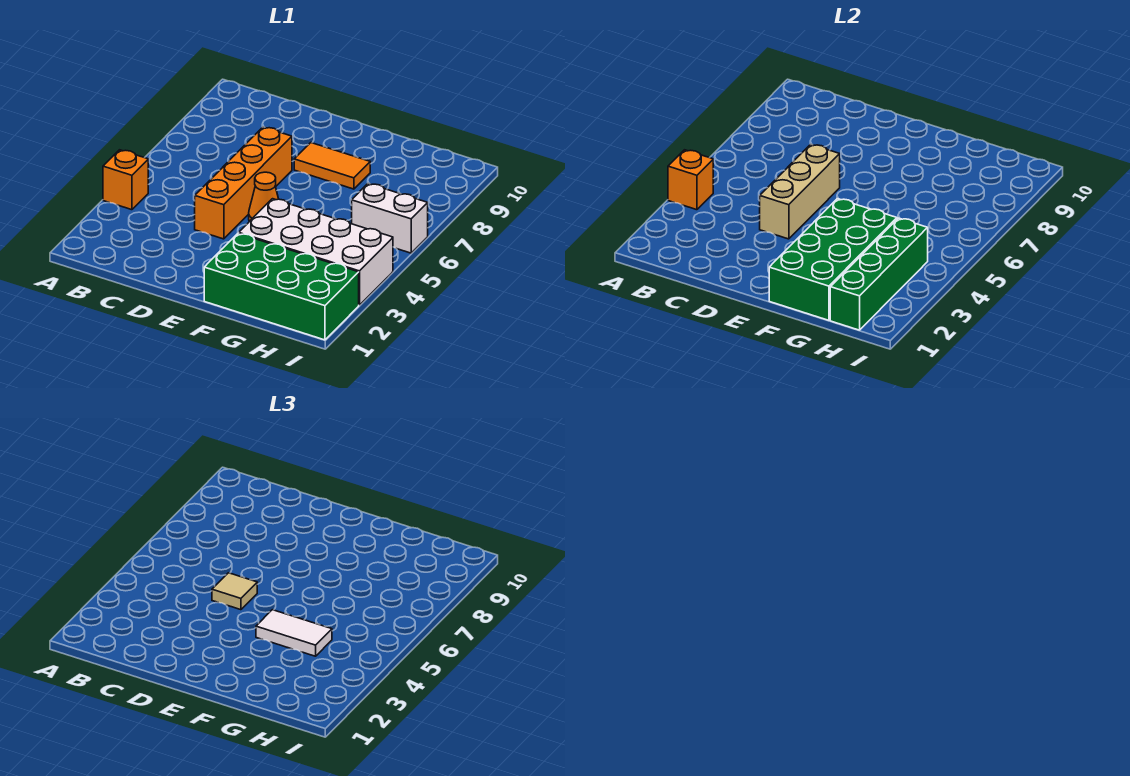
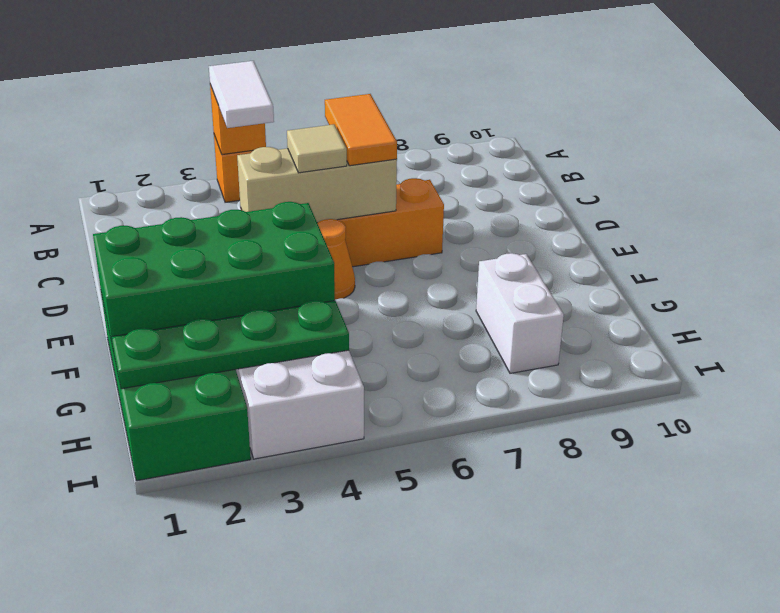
orange tile E8:F8 level 1 -> orange tile C6:D6 level 3
white tile F4:G4 level 3 -> white tile A4:B4 level 3
green brick H1:H4 level 2 -> green plate H1:H4 level 2
white brick H6:I6 level 1 -> white brick G8:H8 level 1

